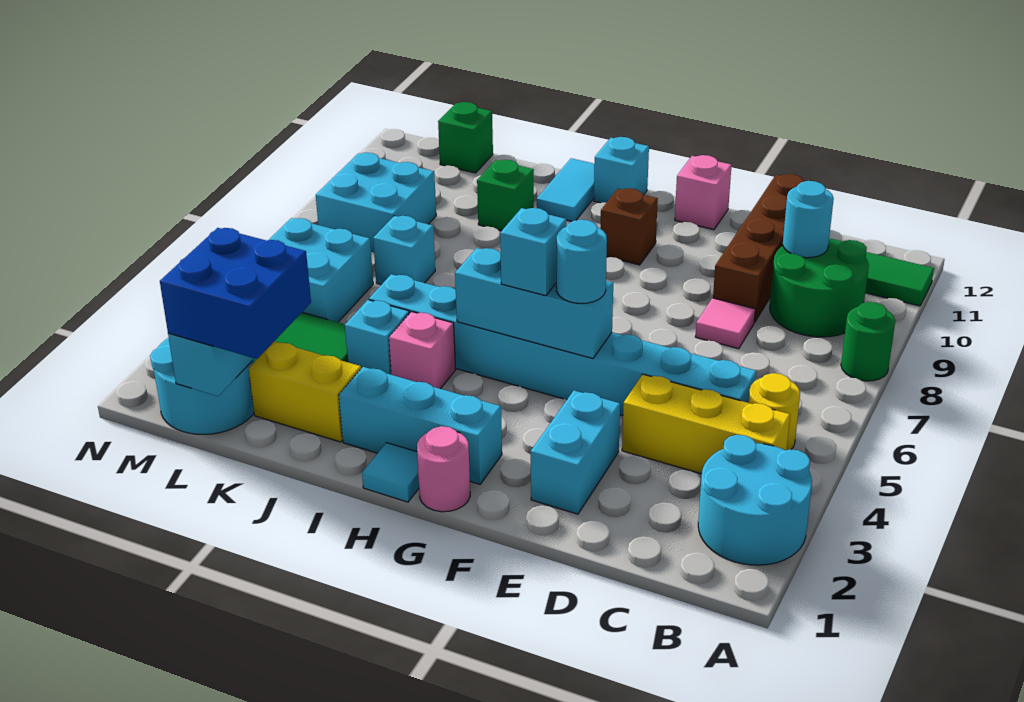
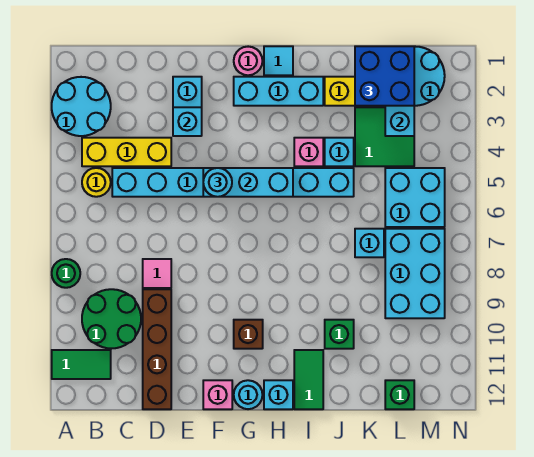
cyan round brick C10 level 2 -> cyan round brick G12 level 1
cyan brick G5 level 3 -> cyan brick E3 level 2
cyan tile I11:I12 level 1 -> green tile I11:I12 level 1
cyan brick L8:M9 level 1 -> cyan brick L7:M9 level 1

